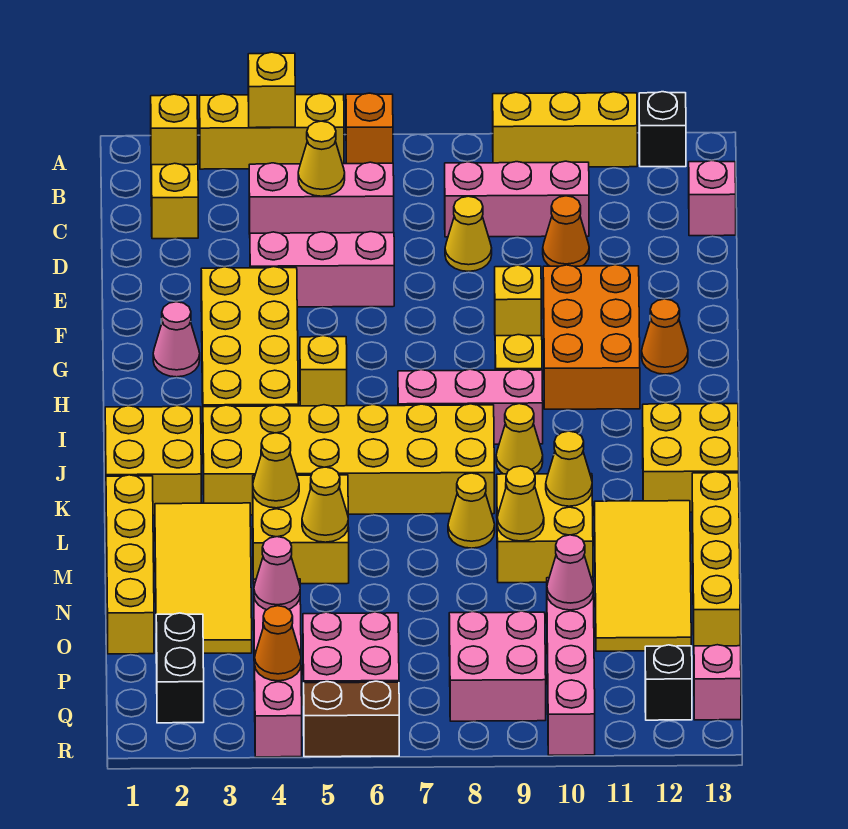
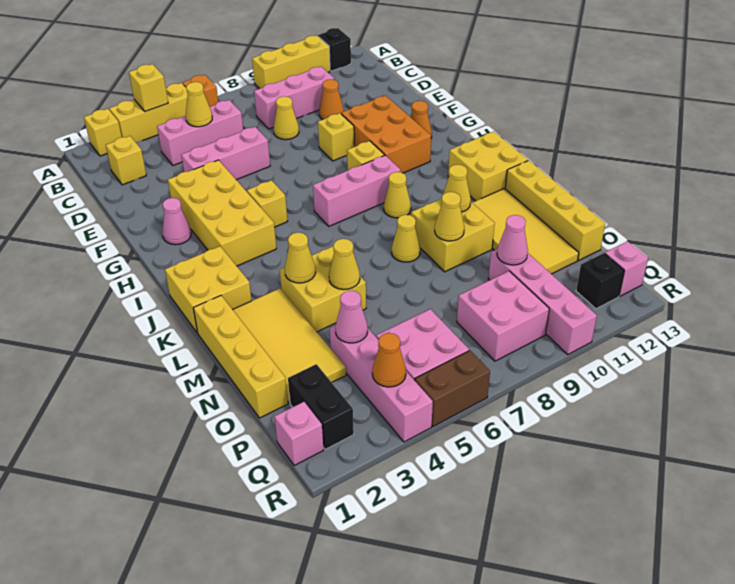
pink brick C13 level 1 -> pink brick Q1 level 1
yellow brick J3:K8 level 1 -> none

